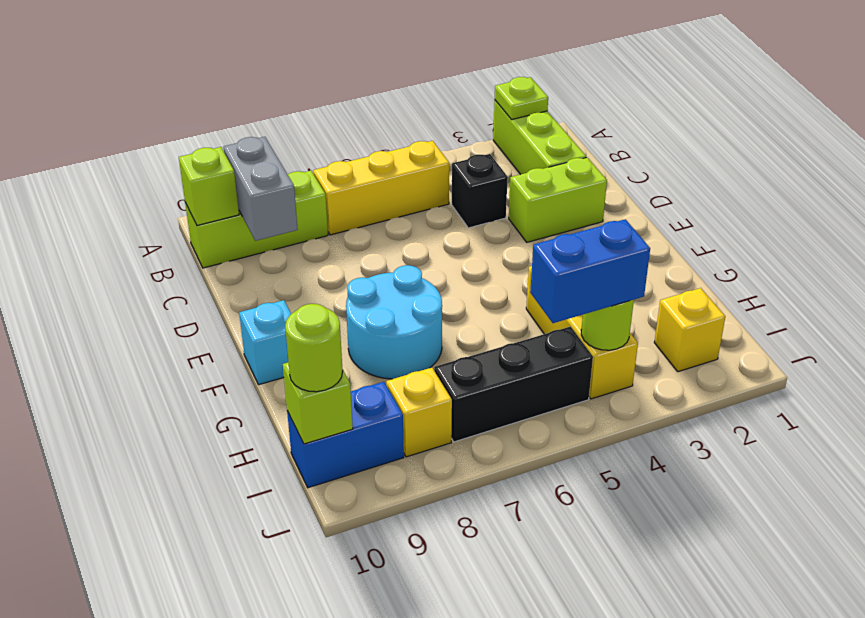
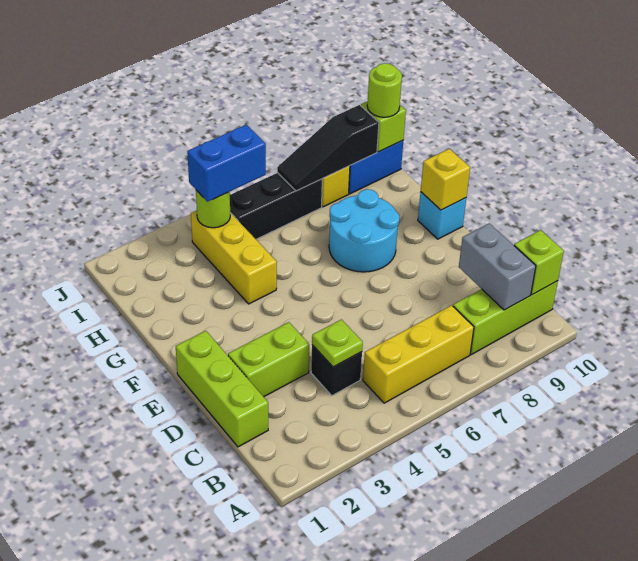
lime brick A2:C2 level 1 -> lime brick C1:E1 level 1
lime plate A2 level 2 -> lime plate C4 level 2
yellow brick I2 level 1 -> yellow brick F10 level 2
none -> black slope I7:I9 level 2 top 9

